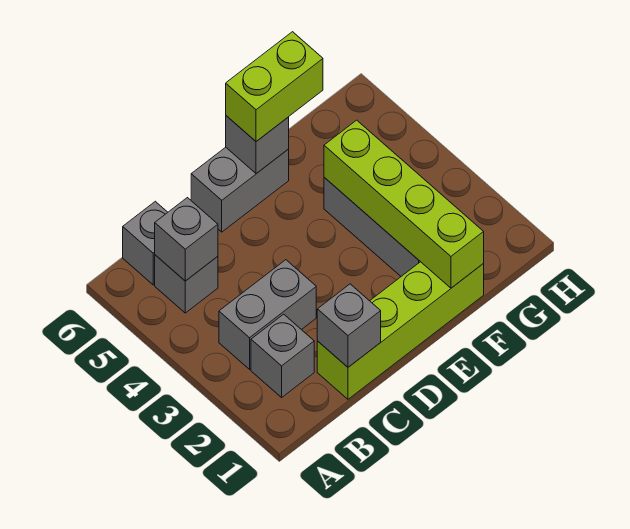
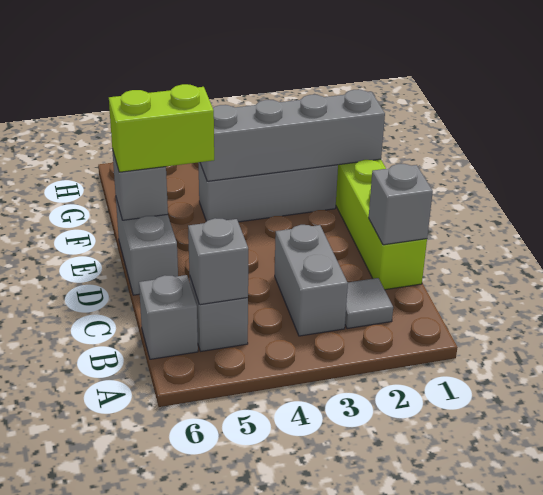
grey brick B2 level 1 -> grey tile B2 level 1
lime brick E6:F6 level 3 -> lime brick E5:E6 level 3
lime brick F1:F4 level 2 -> grey brick F1:F4 level 2

